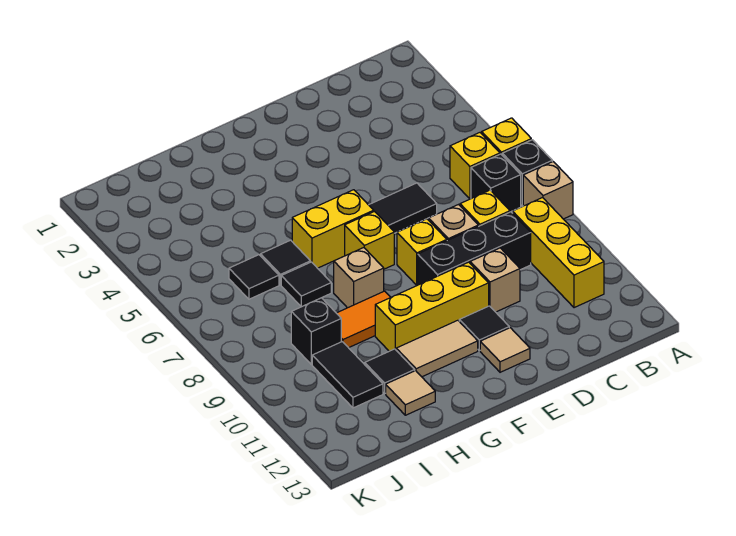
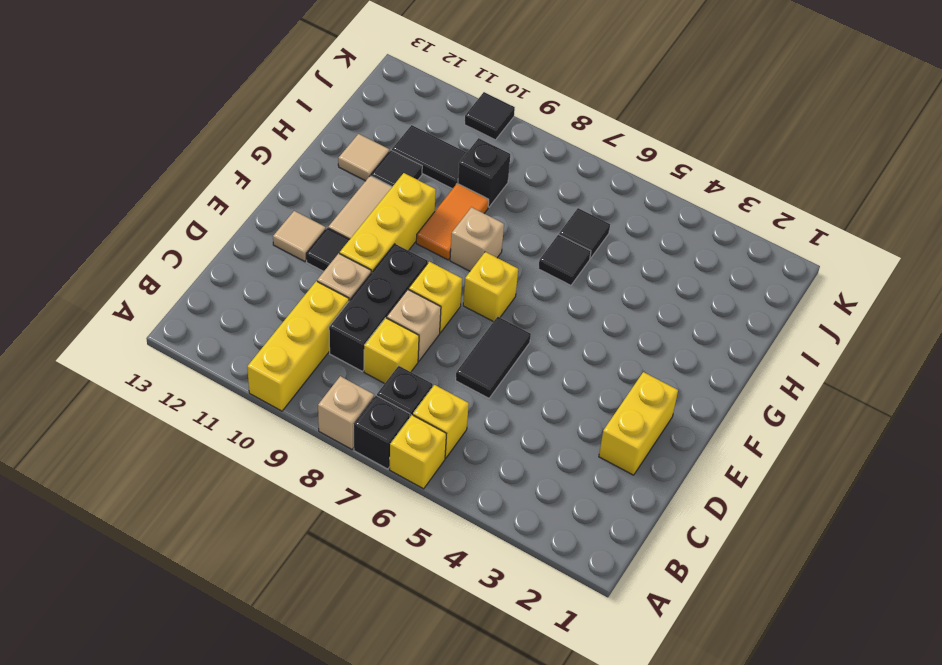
yellow brick B9:B11 level 1 -> yellow brick A10:C10 level 1
yellow brick F6:G6 level 1 -> yellow brick D2:E2 level 1
black tile H7 level 1 -> black tile K10 level 1

